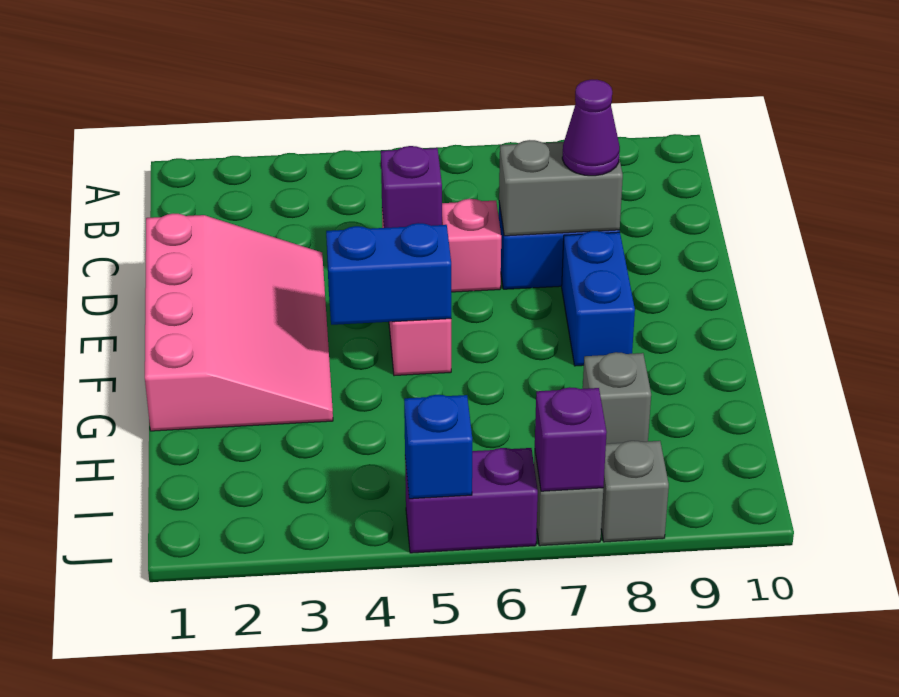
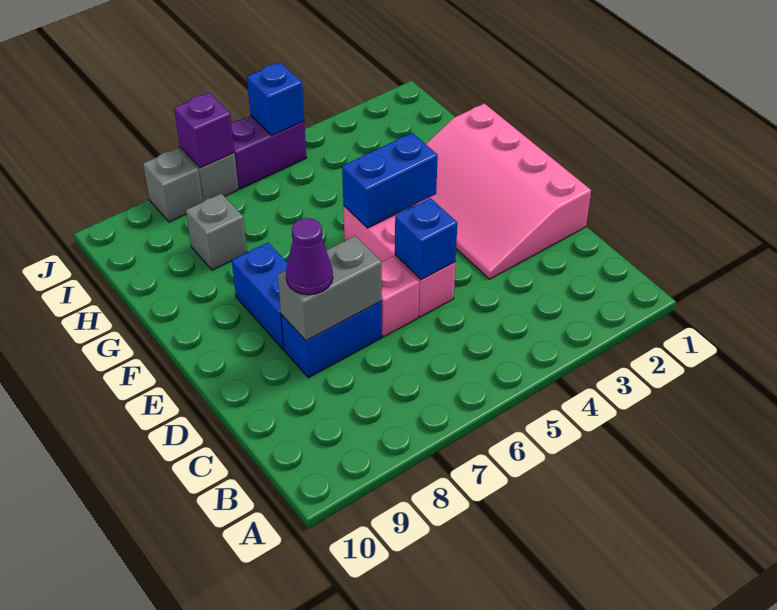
purple brick D5 level 2 -> blue brick D5 level 2

